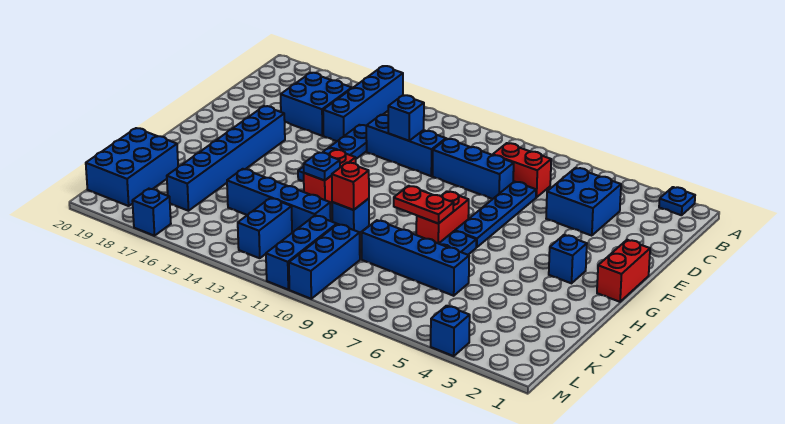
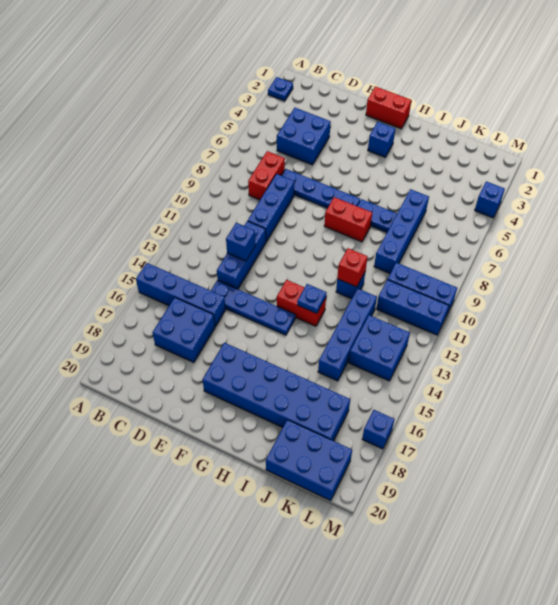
blue brick F17:K17 level 1 -> blue brick F17:K18 level 1
red plate H8:H9 level 2 -> none
blue brick K13:L13 level 1 -> blue brick K13:L14 level 1

